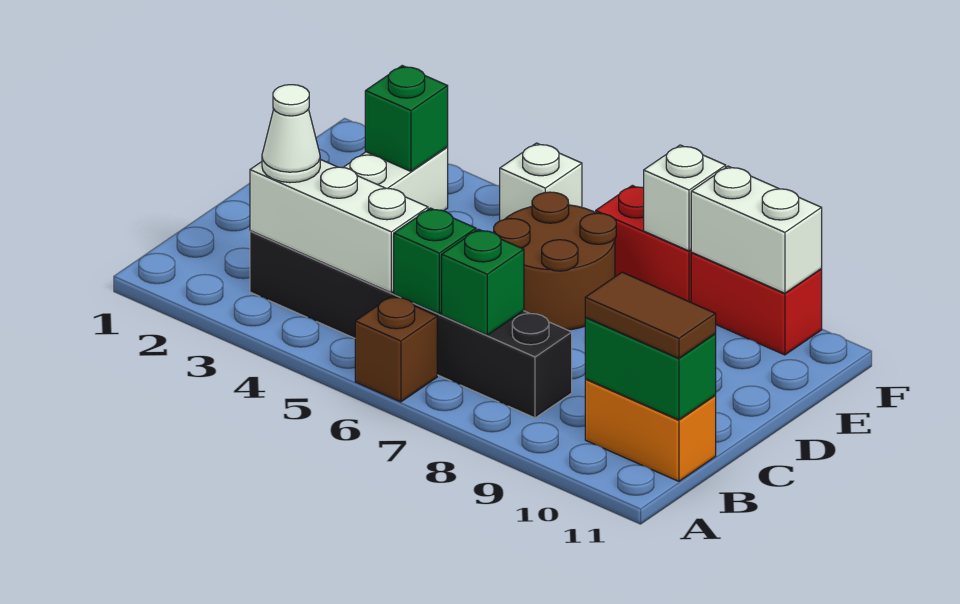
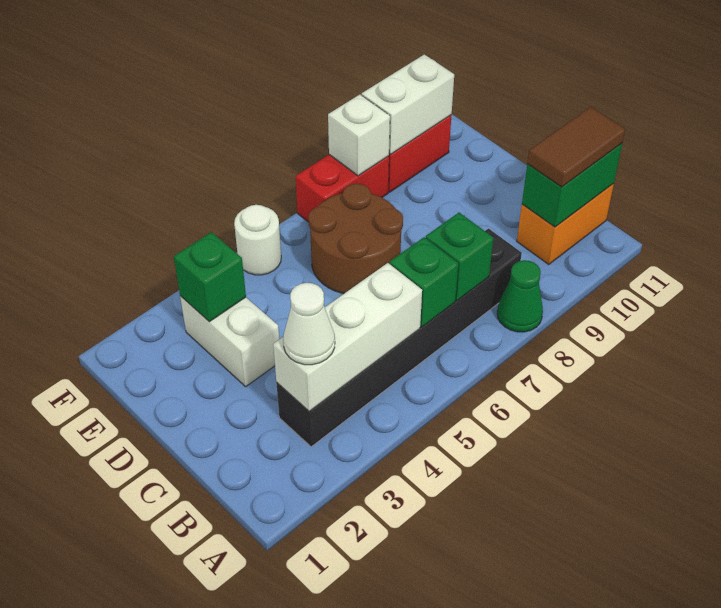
brown brick A6 level 1 -> none
none -> green cone A8 level 1
white brick F5 level 1 -> white round brick F5 level 1

